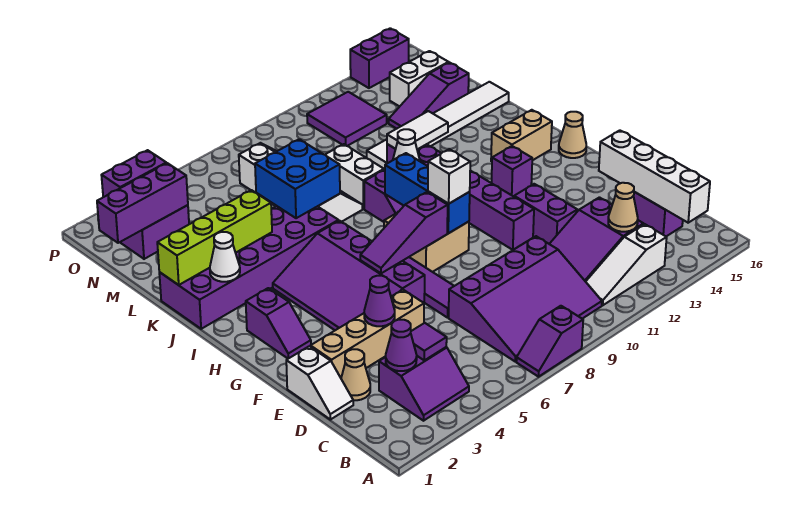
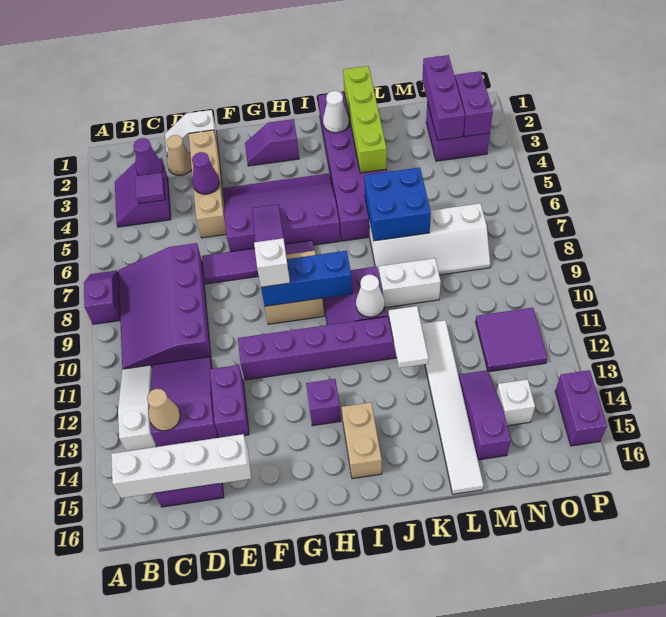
purple brick E12:F12 level 1 -> purple brick E12:E13 level 1
tan cone H16 level 1 -> none
white brick N14:N15 level 1 -> white brick N14 level 1

